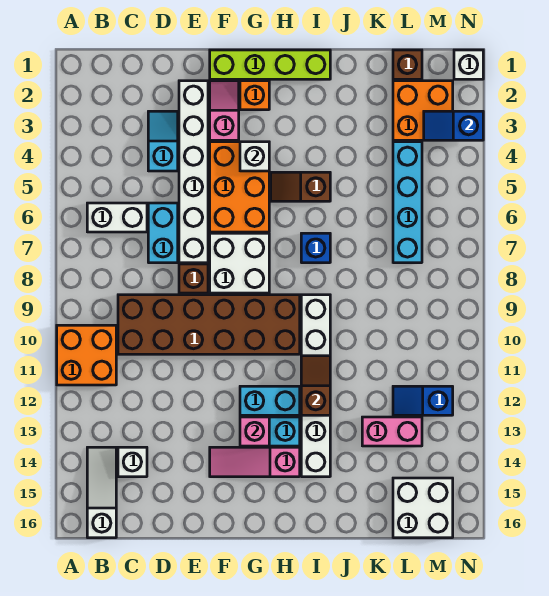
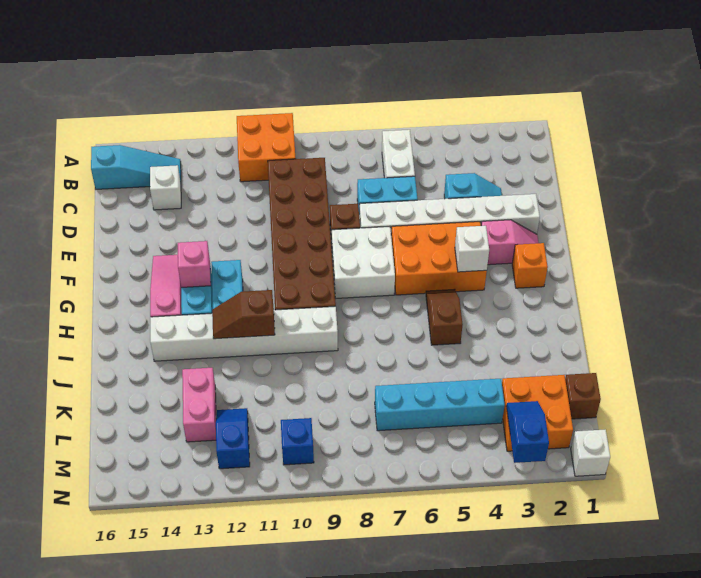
white slope B14:B16 level 1 top 16 -> cyan slope B14:B16 level 1 top 16
lime brick F1:I1 level 1 -> none
blue brick I7 level 1 -> blue brick M10 level 1
brown slope I11:I12 level 2 top 12 -> brown slope I11:I12 level 2 top 11
white brick L15:M16 level 1 -> none

